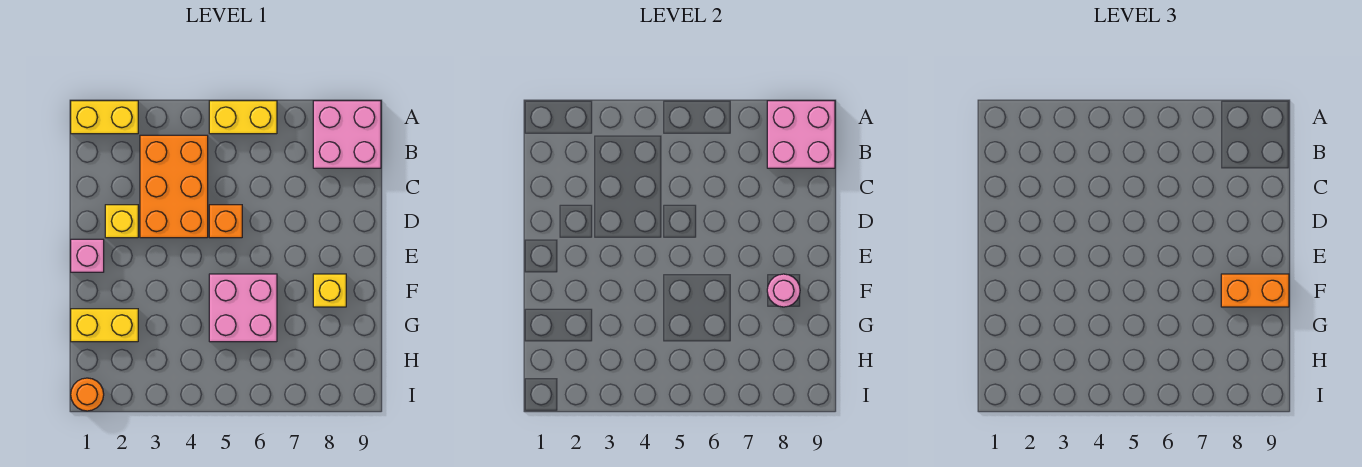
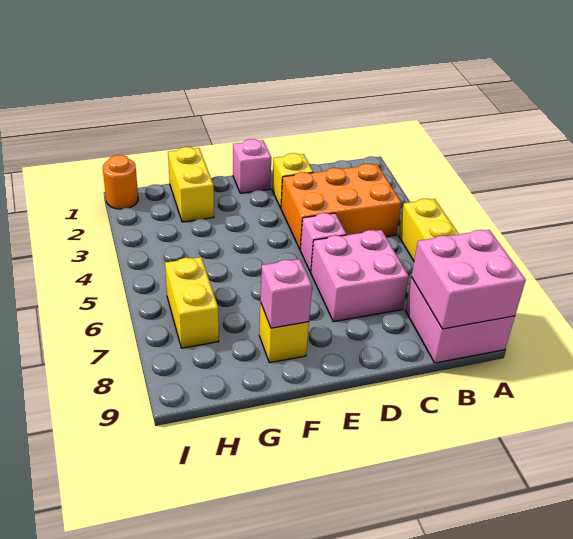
yellow brick A1:A2 level 1 -> yellow brick H6:H7 level 1
orange brick D5 level 1 -> pink brick D5 level 1
pink brick F5:G6 level 1 -> pink brick C6:D7 level 1
pink round brick F8 level 2 -> pink brick F8 level 2
orange brick F8:F9 level 3 -> none

